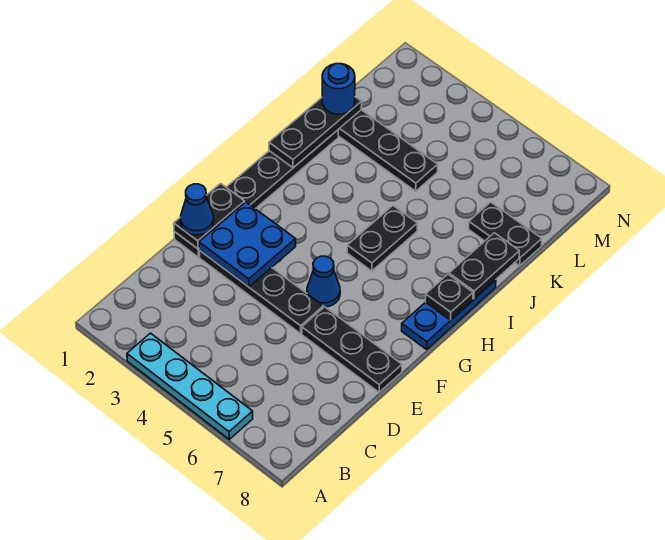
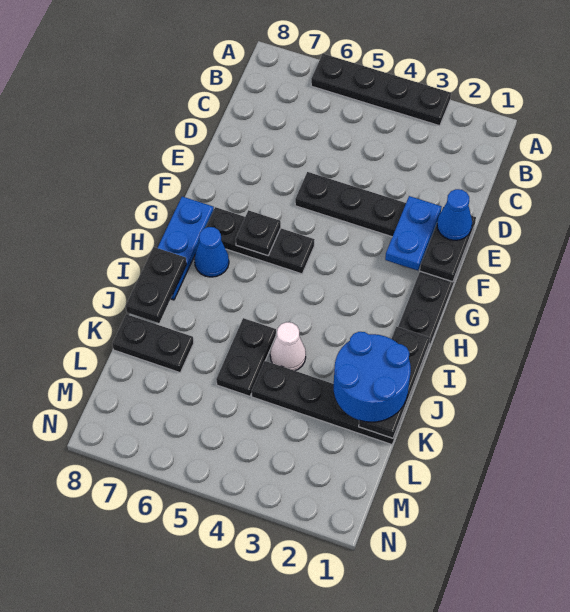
cyan plate A3:A6 level 1 -> black plate A3:A6 level 1
blue plate E2:F3 level 2 -> blue plate E2:F2 level 2
black plate E6:E8 level 1 -> black plate G5:G7 level 1
blue cone F5 level 1 -> blue cone H7 level 1
black plate H5:I5 level 1 -> black plate J5:K5 level 1
black plate H8 level 2 -> black plate G6 level 2
none -> white cone J4 level 1
blue round brick K1 level 3 -> blue round brick J1:K2 level 3

